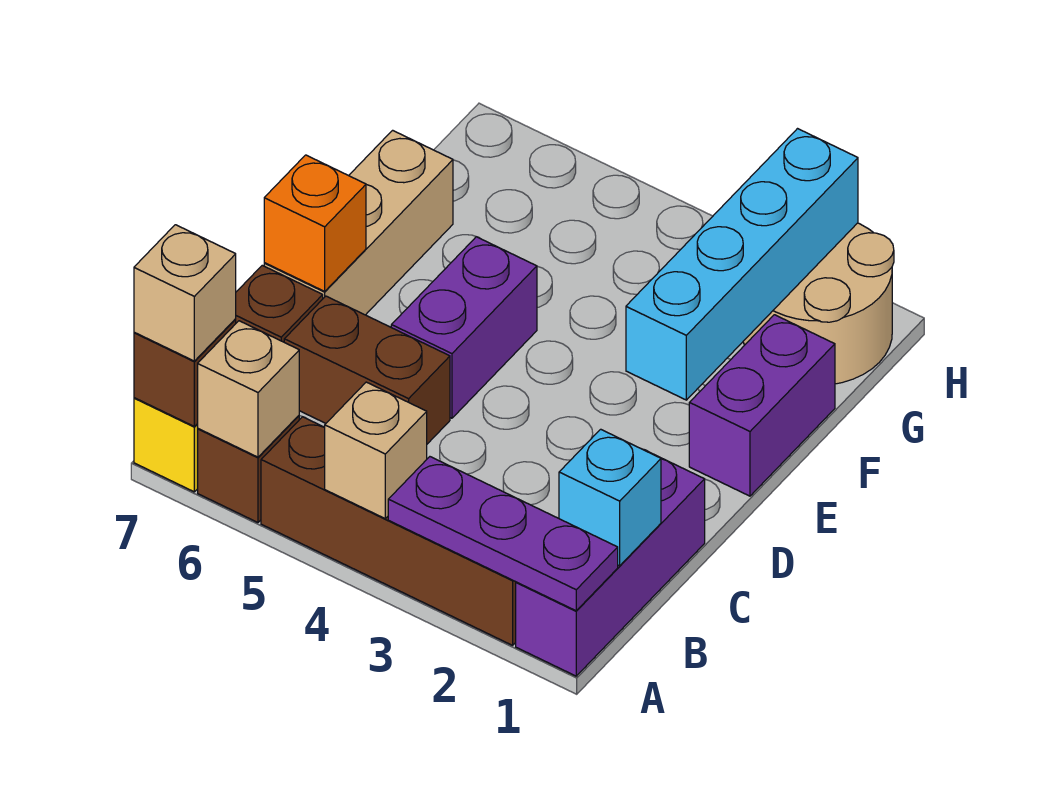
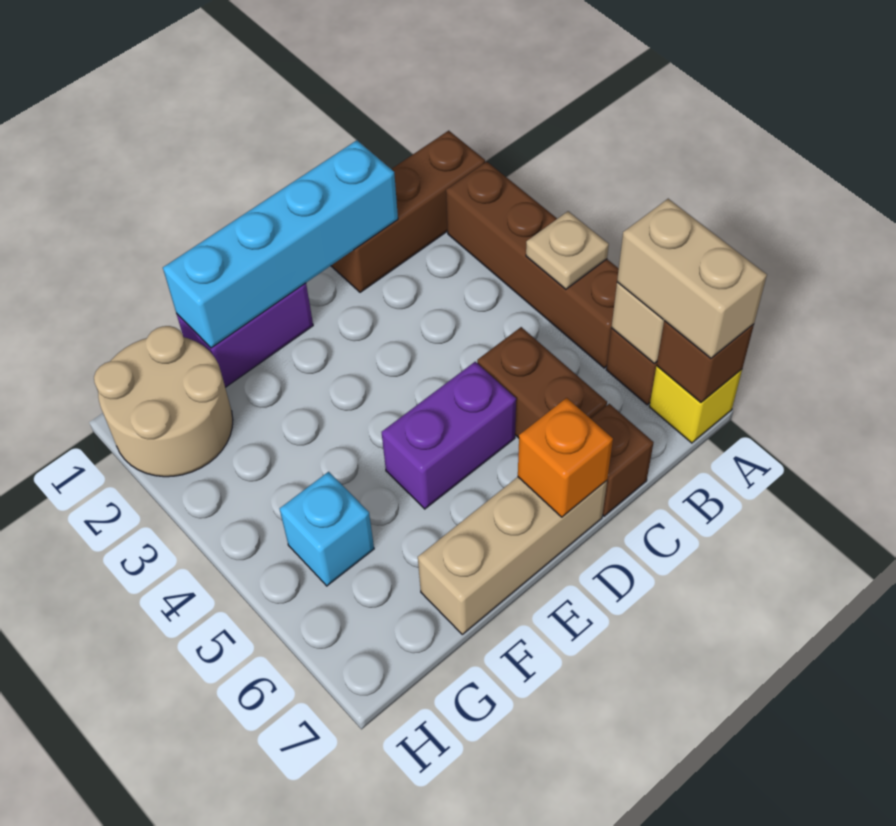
purple brick A1:C1 level 1 -> brown brick A1:C1 level 1
purple plate A1:A3 level 2 -> none
tan brick A4 level 2 -> tan plate A4 level 2
tan brick A7 level 3 -> tan brick A6:A7 level 3
cyan brick B1 level 2 -> cyan brick G5 level 1
cyan brick E2:H2 level 2 -> cyan brick C1:F1 level 2

